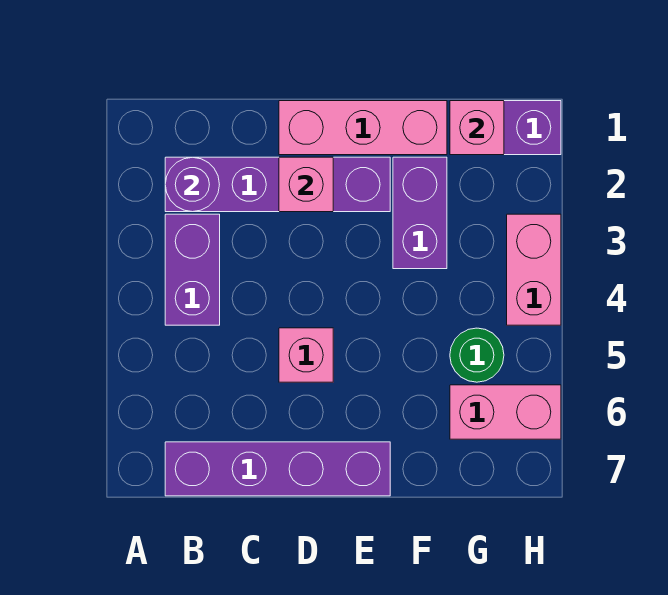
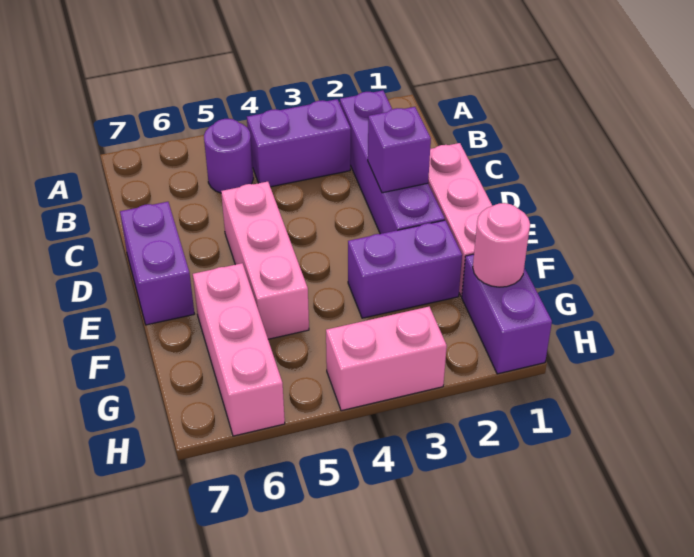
purple round brick B2 level 2 -> purple round brick B5 level 1
purple brick B7:E7 level 1 -> purple brick D7:E7 level 1
pink brick D2 level 2 -> purple brick D2 level 2
pink brick D5 level 1 -> pink brick D5:F5 level 1
pink brick G1 level 2 -> pink round brick G1 level 2
green round brick G5 level 1 -> none
pink brick G6:H6 level 1 -> pink brick F6:H6 level 1

